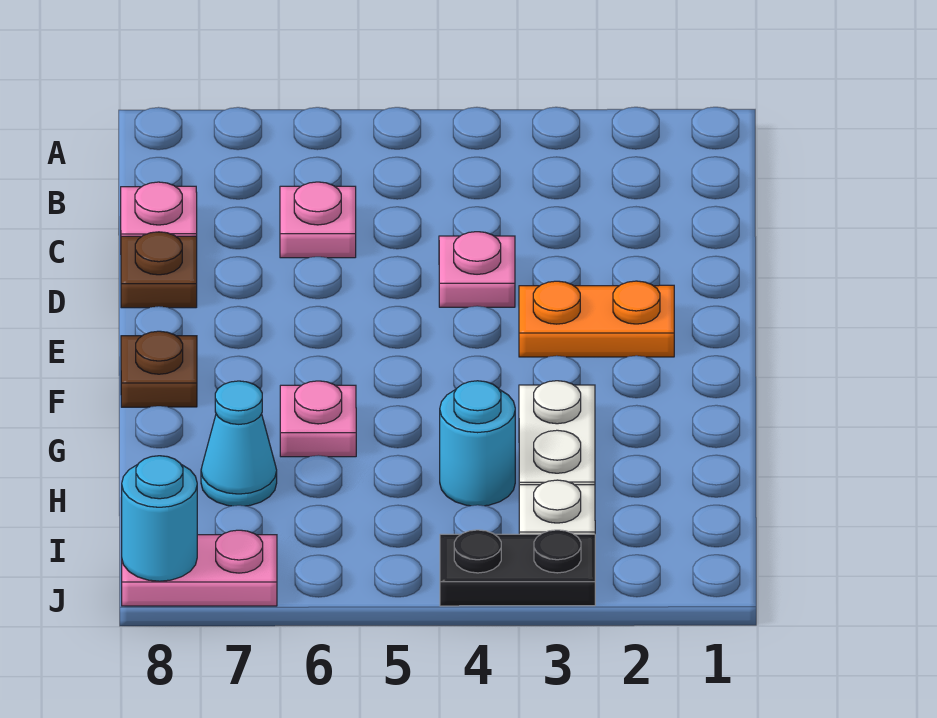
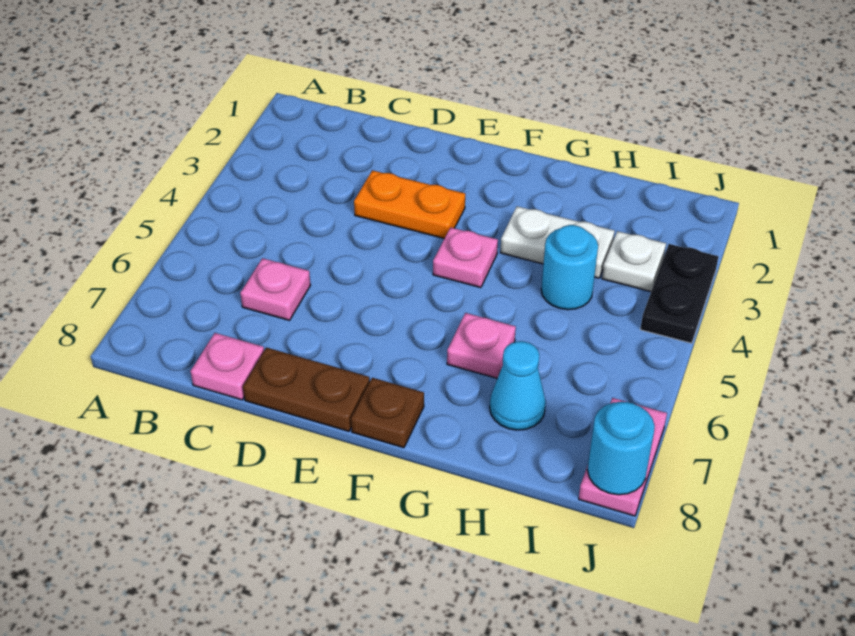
pink plate D4 level 1 -> pink plate F4 level 1
brown plate D8 level 1 -> brown plate D8:E8 level 1
orange plate E2:E3 level 1 -> orange plate D3:E3 level 1

